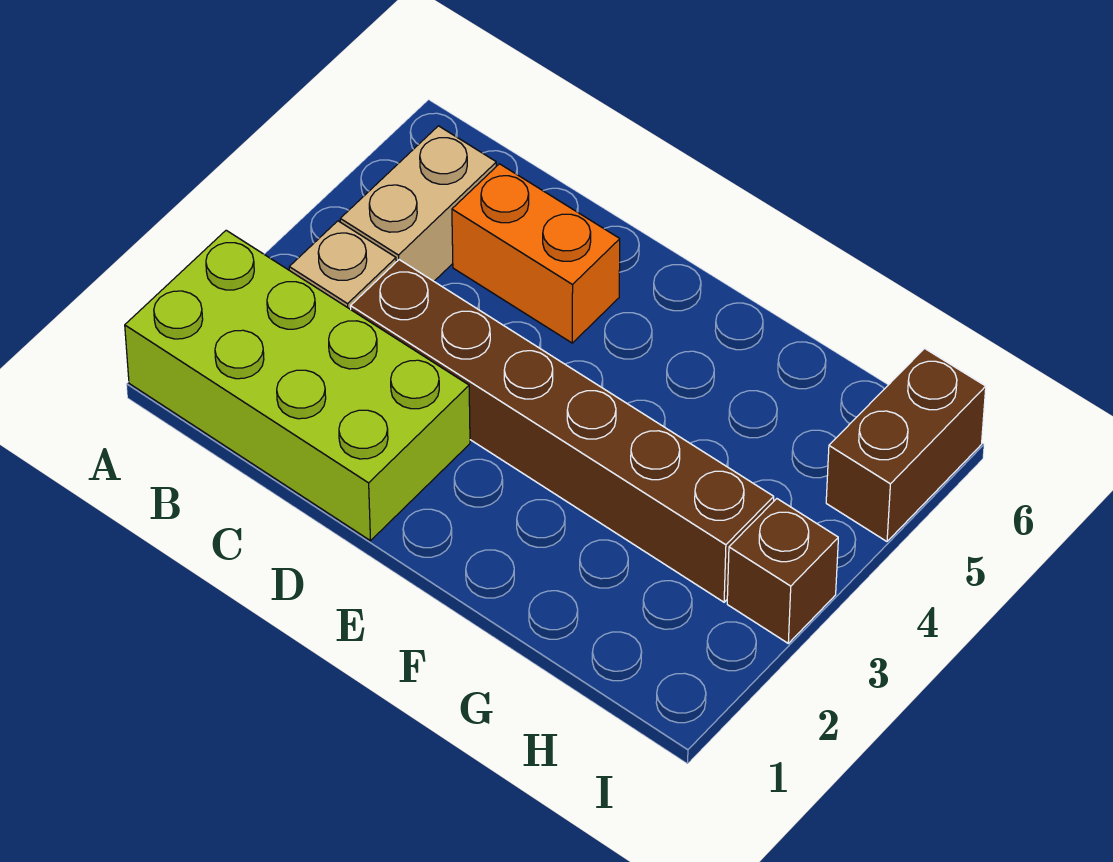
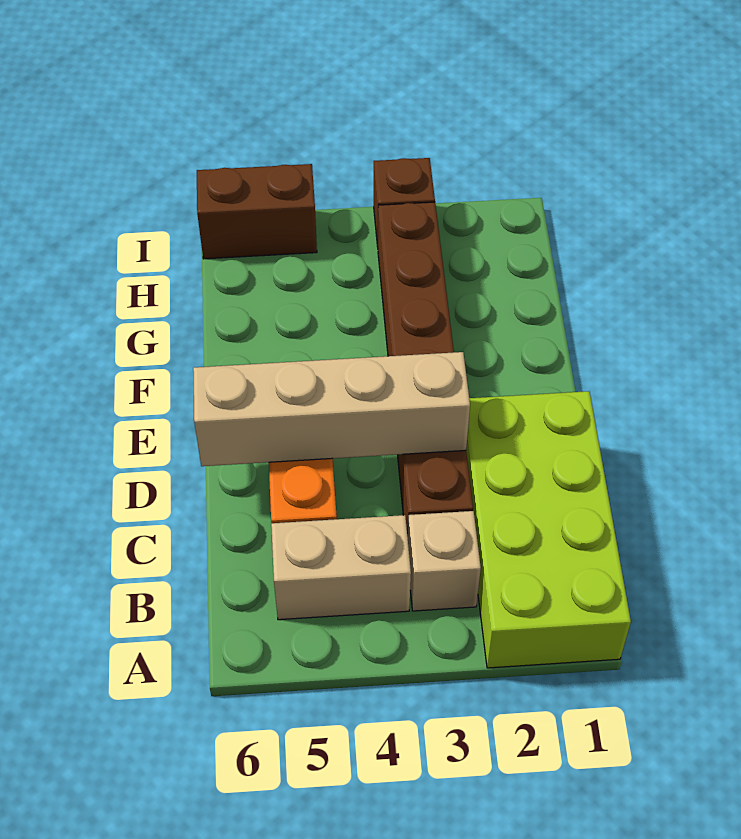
none -> tan brick D3:D6 level 2

